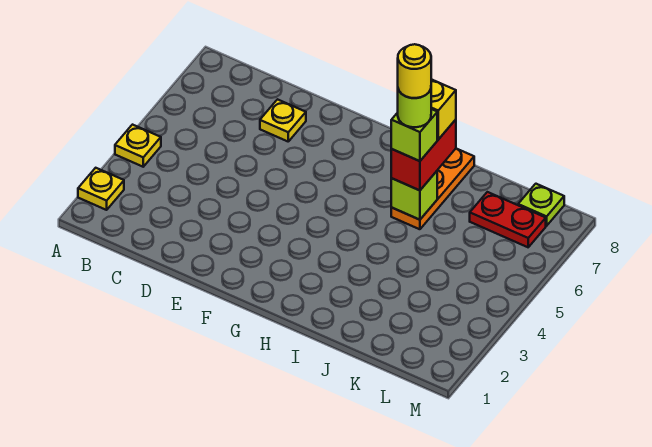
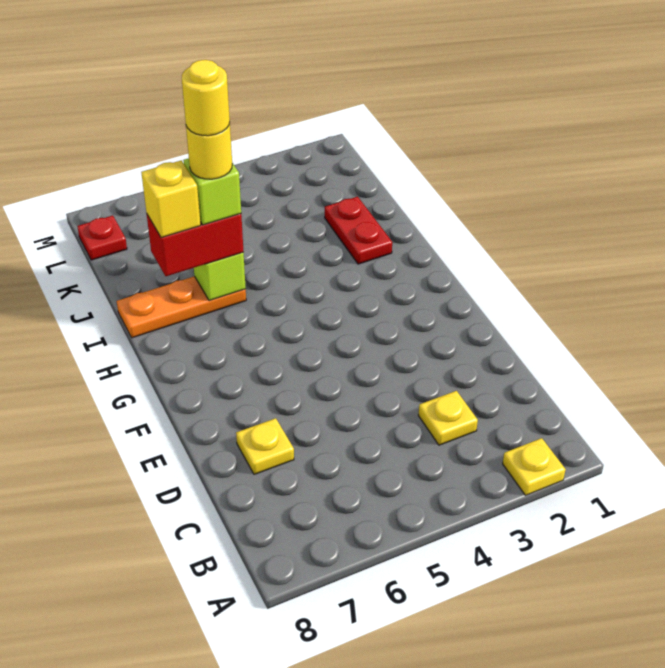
yellow plate A4 level 1 -> yellow plate C3 level 1
lime round brick I6 level 5 -> yellow round brick I6 level 5
red plate K7:L7 level 1 -> red plate I2:J2 level 1
lime plate L8 level 1 -> red plate L8 level 1

